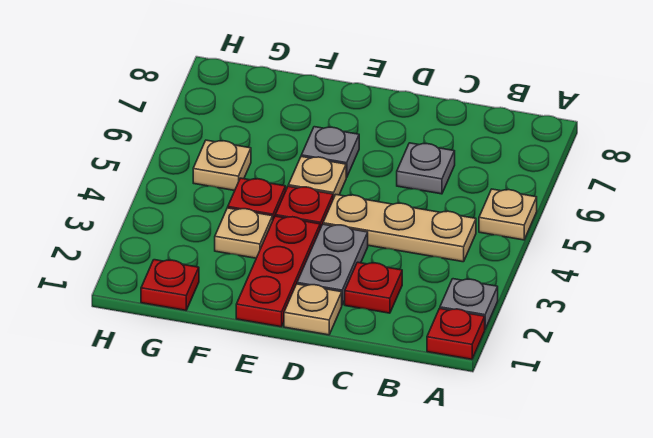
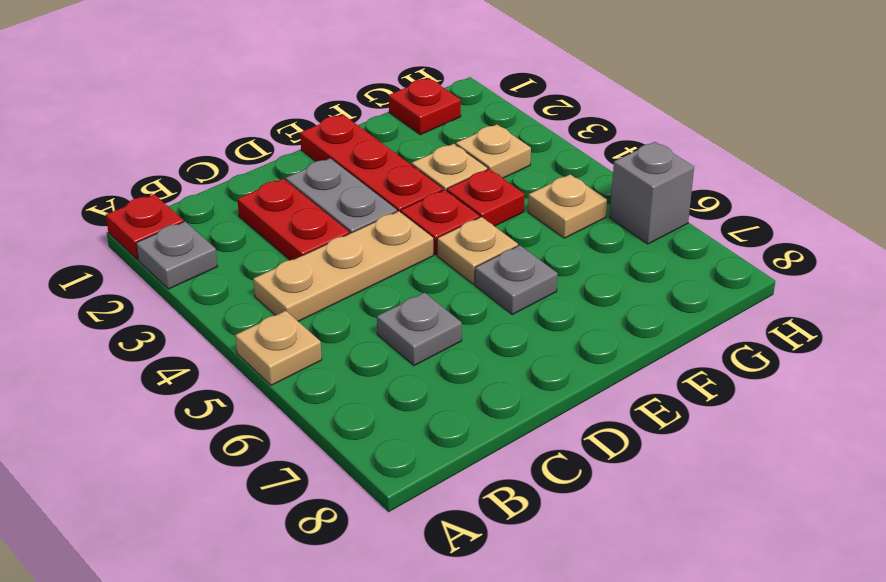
red plate C2 level 1 -> red plate C2:C3 level 1
tan plate D1 level 1 -> tan plate G3 level 1
none -> grey brick H6 level 1

